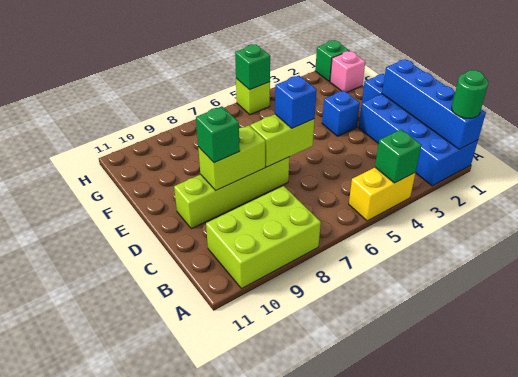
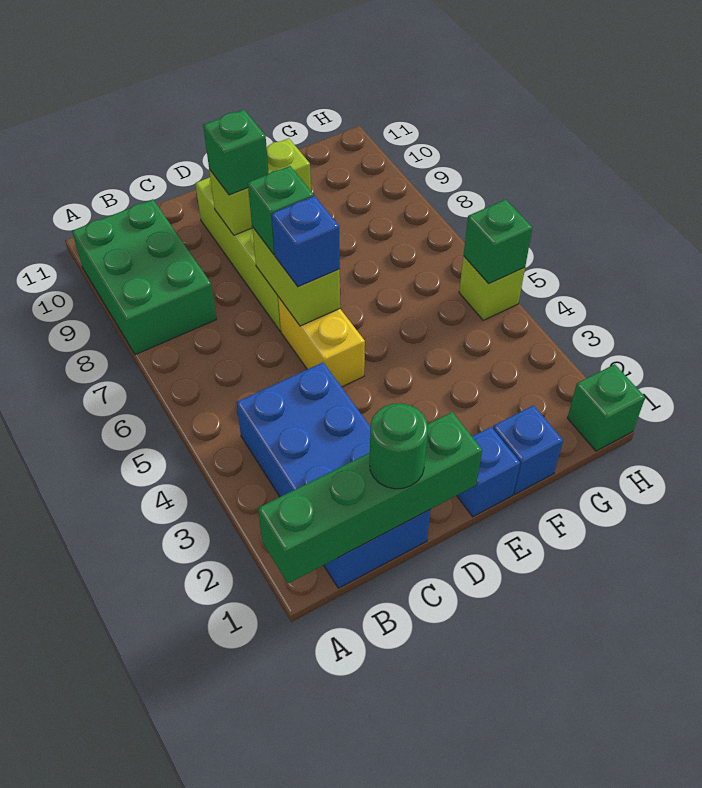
blue brick A1:D2 level 1 -> blue brick B1:C4 level 1
blue brick A1:D1 level 2 -> green brick A1:D1 level 2
green round brick A1 level 3 -> green round brick C1 level 3
yellow brick A4:A5 level 1 -> yellow brick D5:D6 level 1
green brick A4 level 2 -> green brick D7 level 3
lime brick A8:B10 level 1 -> green brick A8:B10 level 1
lime brick D8:D9 level 2 -> lime brick D9:E9 level 2
blue brick E3 level 1 -> blue brick F1 level 1
pink brick G1 level 1 -> none

